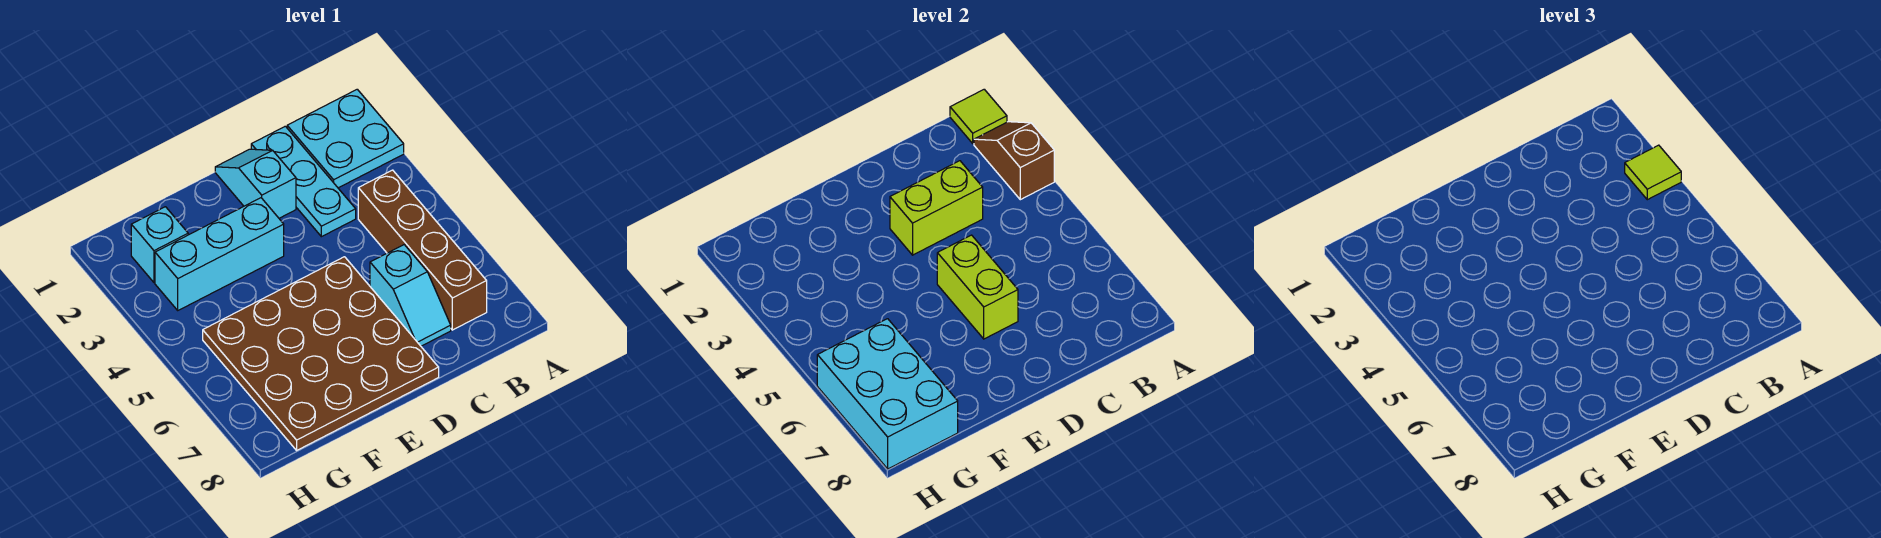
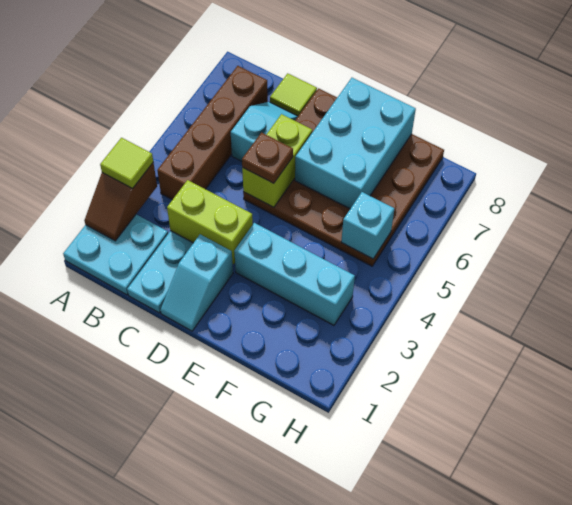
lime tile A1 level 2 -> lime tile C8 level 1
none -> brown plate D5 level 3
cyan brick G2 level 1 -> cyan brick G5 level 2
cyan brick G6:H8 level 2 -> cyan brick E6:F8 level 2

